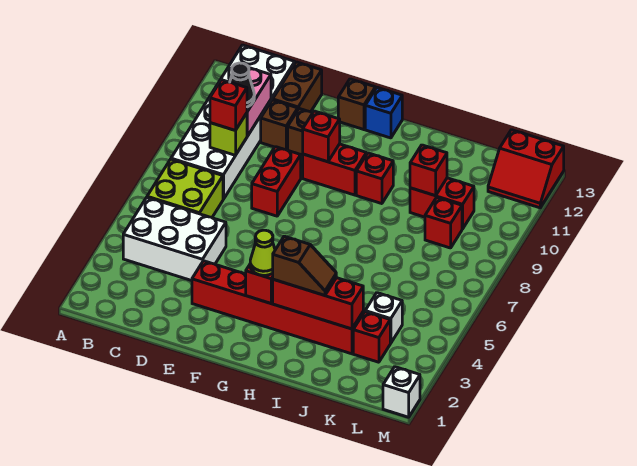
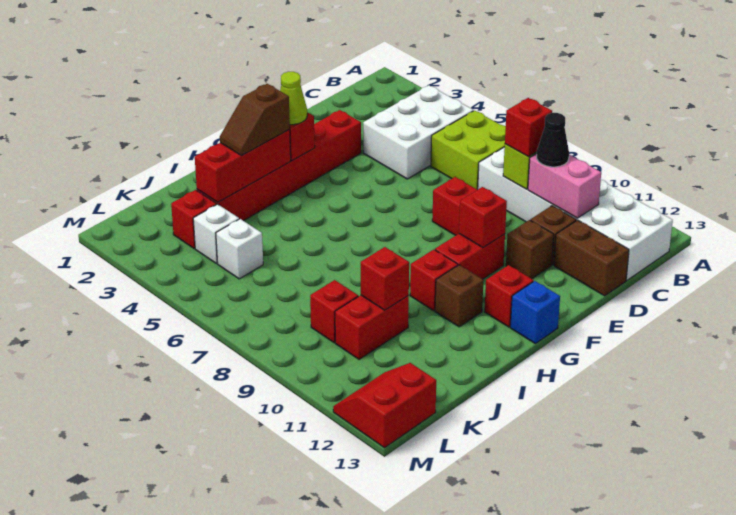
brown brick F13 level 1 -> brown brick H11 level 1
none -> red brick G12 level 1
white brick M1 level 1 -> white brick K5 level 1

